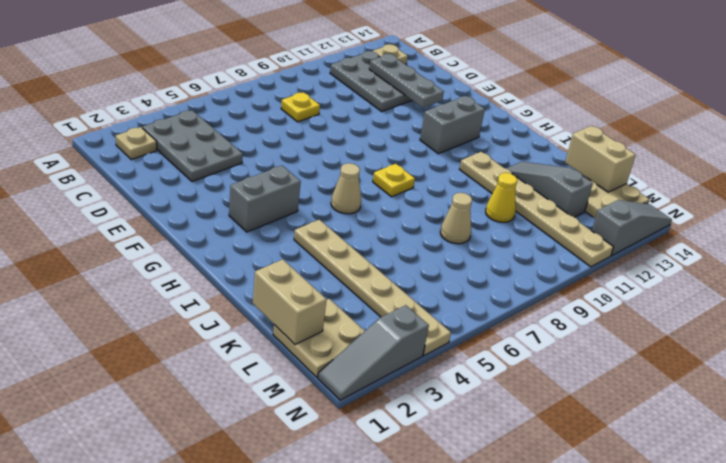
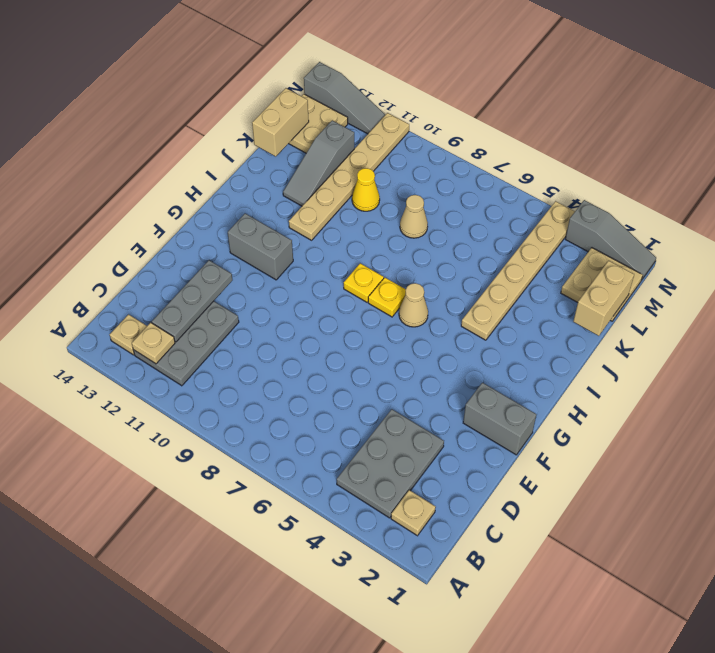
none -> tan plate B12 level 2
yellow plate C8 level 1 -> yellow plate H7 level 1
grey brick G3:G4 level 1 -> grey brick F1:F2 level 1
grey slope N12:N14 level 1 top 12 -> grey slope N12:N14 level 1 top 14

